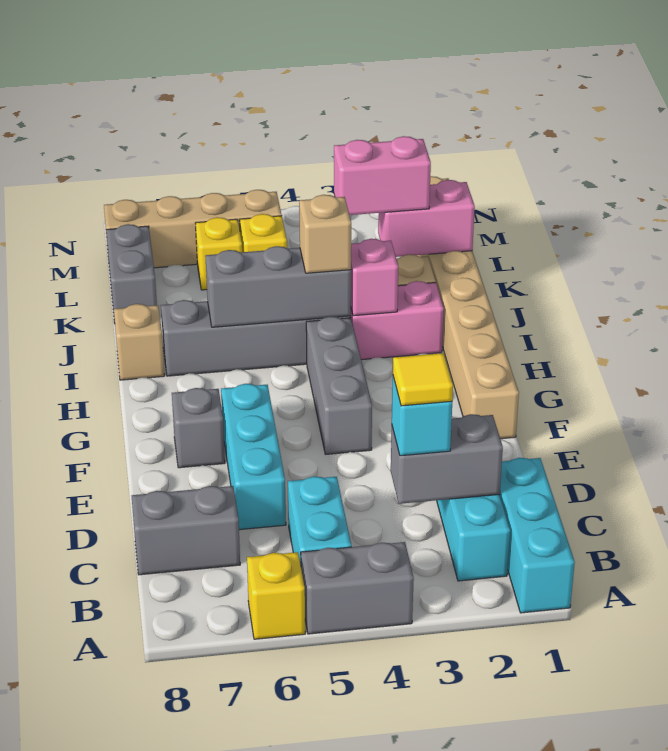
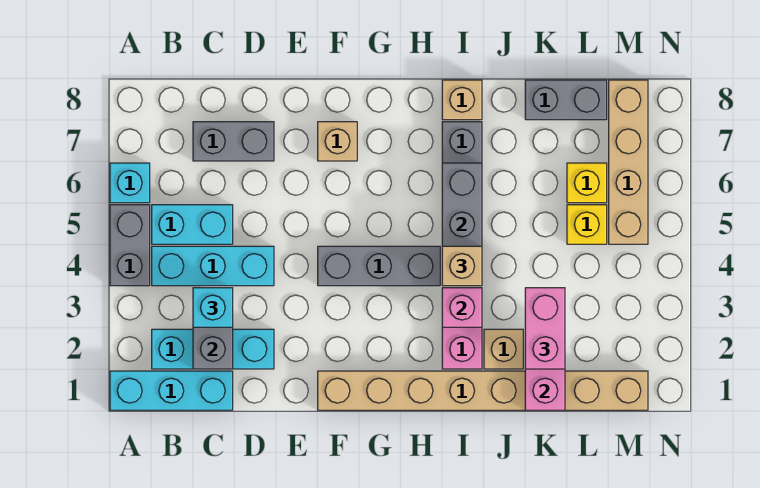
yellow brick A6 level 1 -> cyan brick A6 level 1
yellow tile C3 level 4 -> none
grey brick C7:C8 level 1 -> grey brick C7:D7 level 1
cyan brick D6:F6 level 1 -> cyan brick B4:D4 level 1
grey brick F7 level 1 -> tan brick F7 level 1

